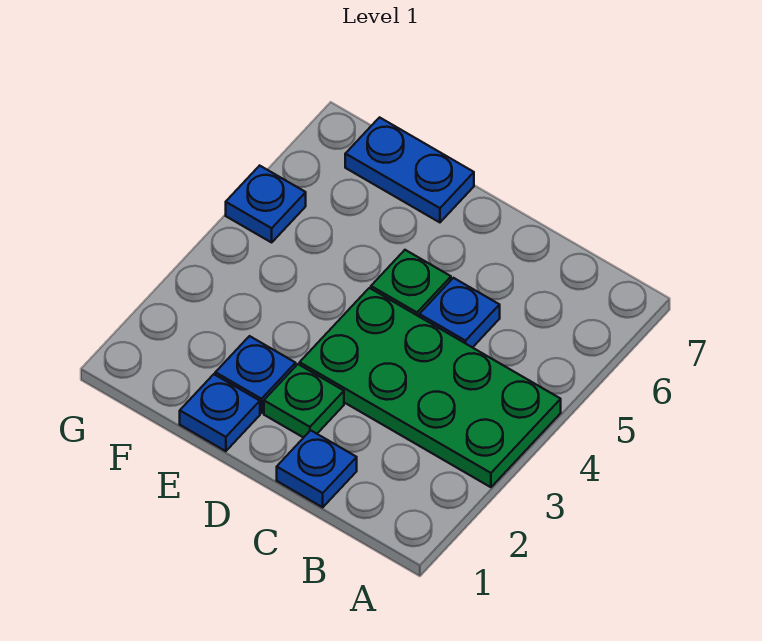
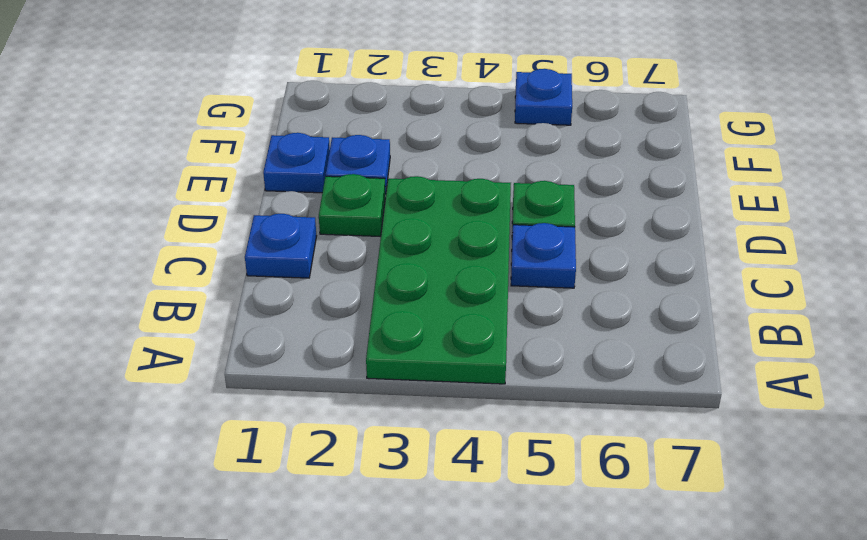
blue plate E7:F7 level 1 -> none

